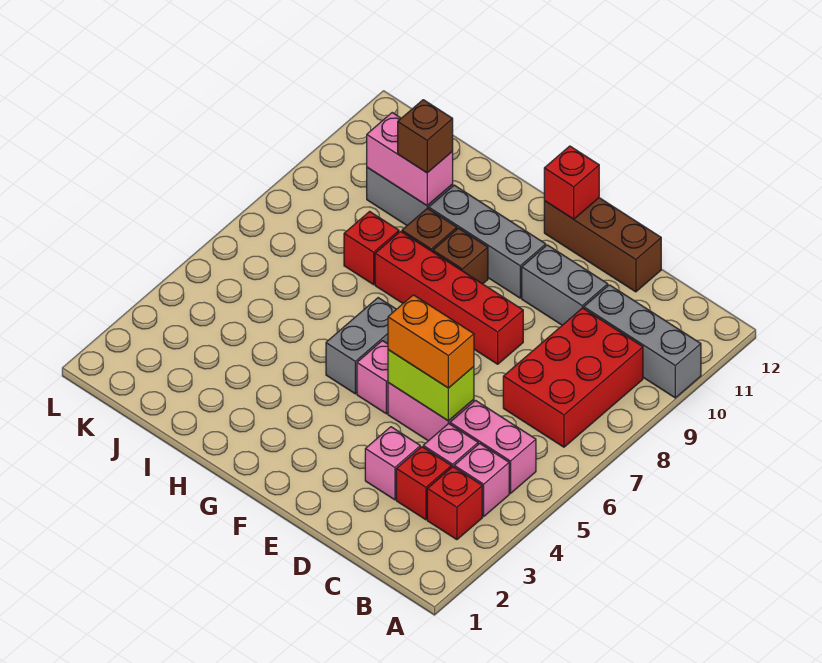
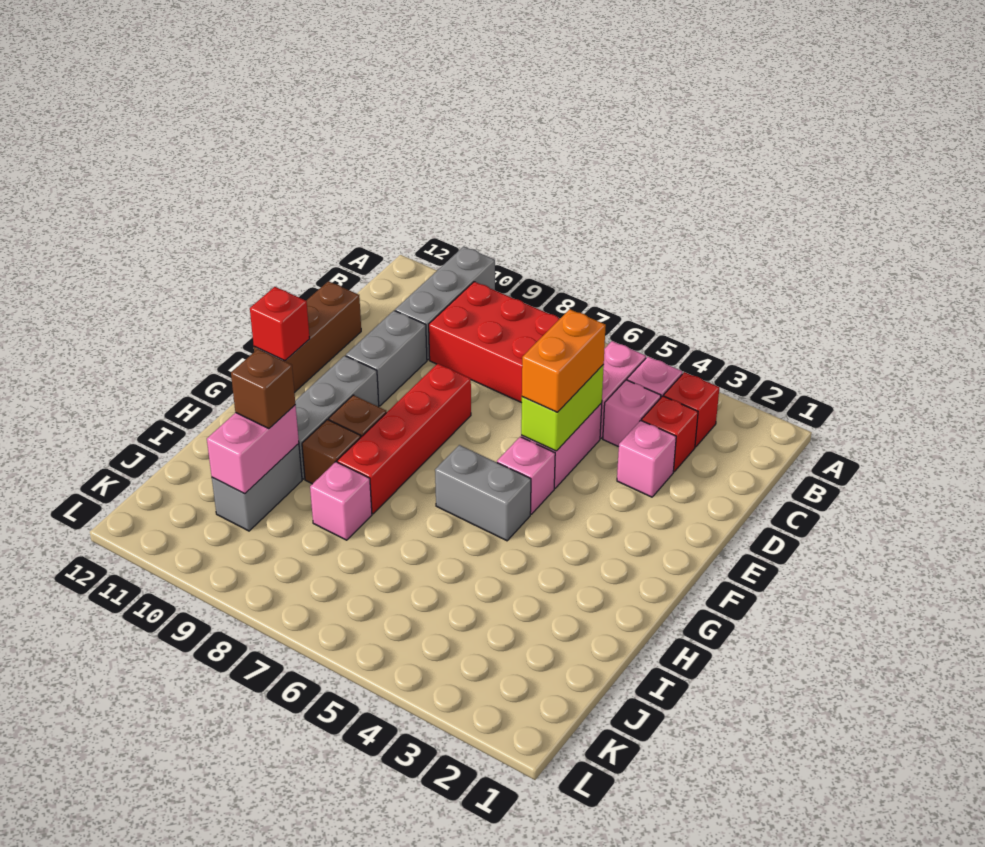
red brick I8 level 1 -> pink brick I8 level 1

